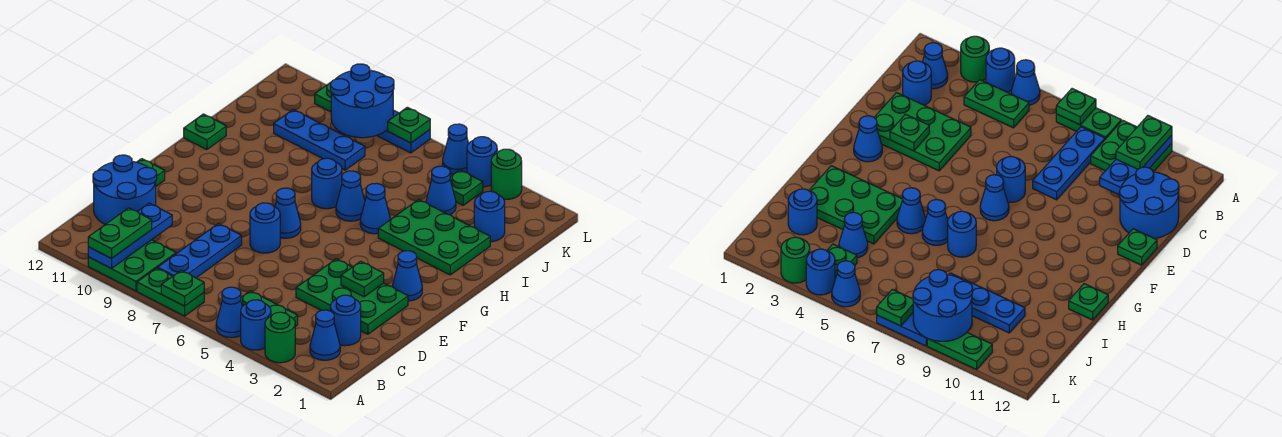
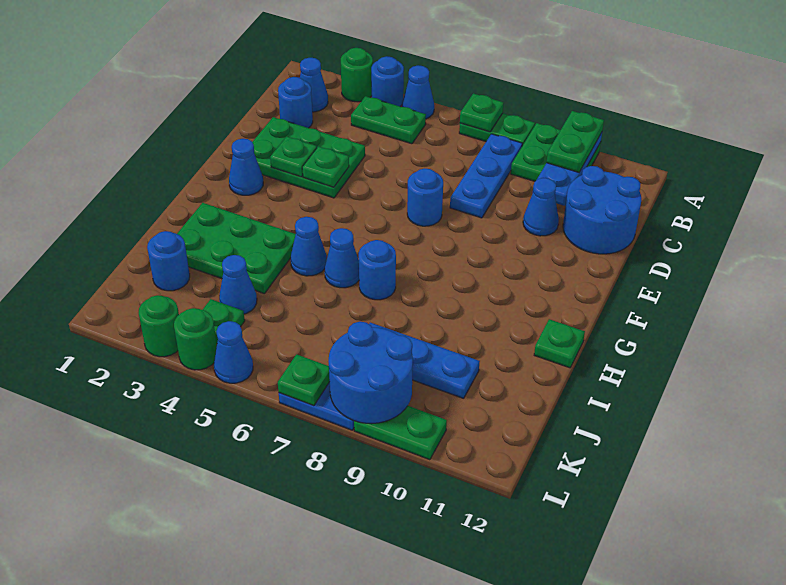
green plate E12 level 1 -> green plate E4 level 2
blue cone F7 level 1 -> blue cone D10 level 1
blue round brick L4 level 1 -> green round brick L4 level 1

